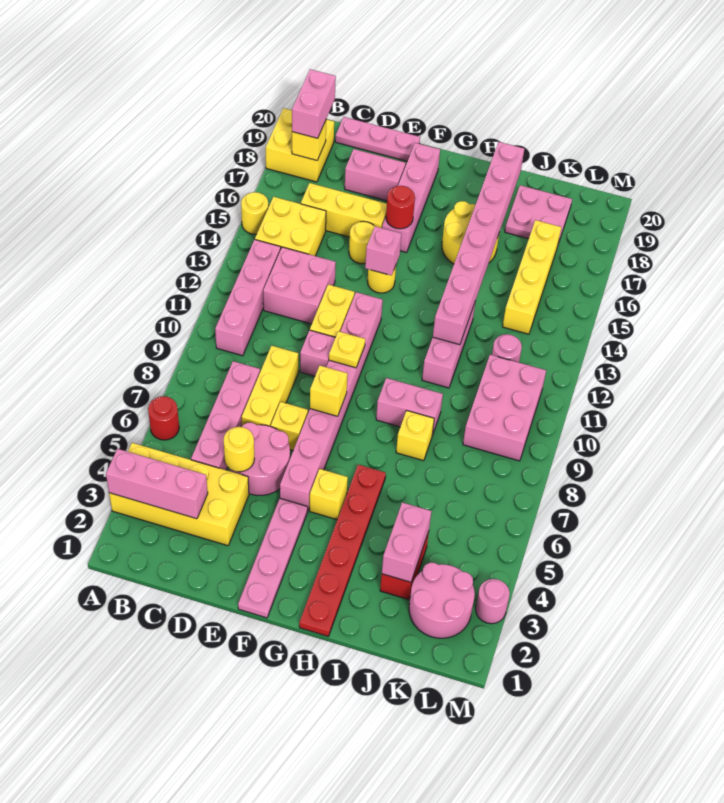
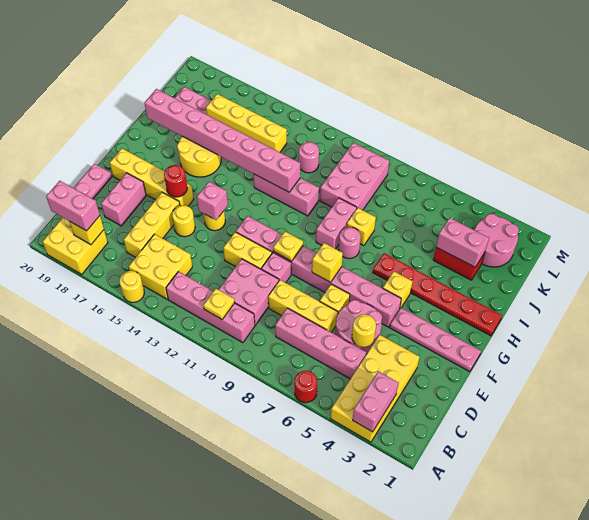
pink brick A3:C3 level 2 -> pink brick A3:B3 level 2
none -> yellow plate B11 level 2
pink brick C12:D13 level 1 -> pink brick C10:D11 level 1
pink brick F16:F19 level 1 -> yellow brick F16:F19 level 1
pink brick K9:L11 level 1 -> pink brick J9:L10 level 1
pink round brick M3 level 1 -> pink round brick H8 level 1

